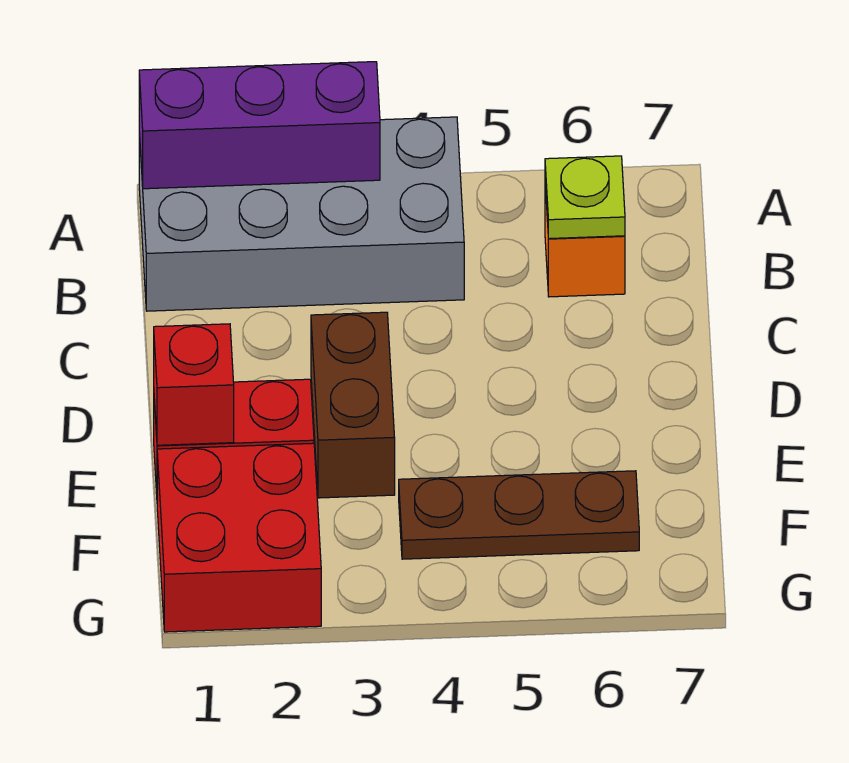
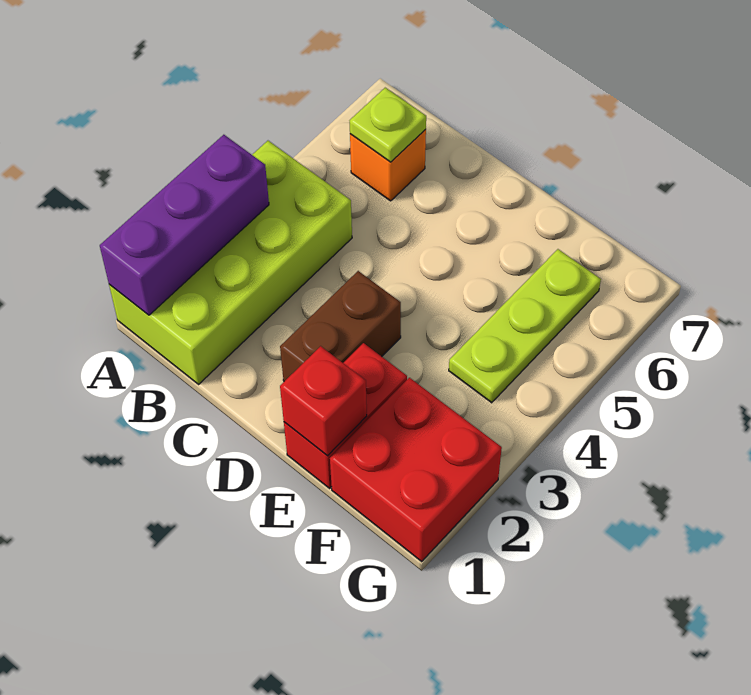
grey brick A1:B4 level 1 -> lime brick A1:B4 level 1
brown brick D3:E3 level 1 -> brown brick D2:D3 level 1
brown plate F4:F6 level 1 -> lime plate F4:F6 level 1

